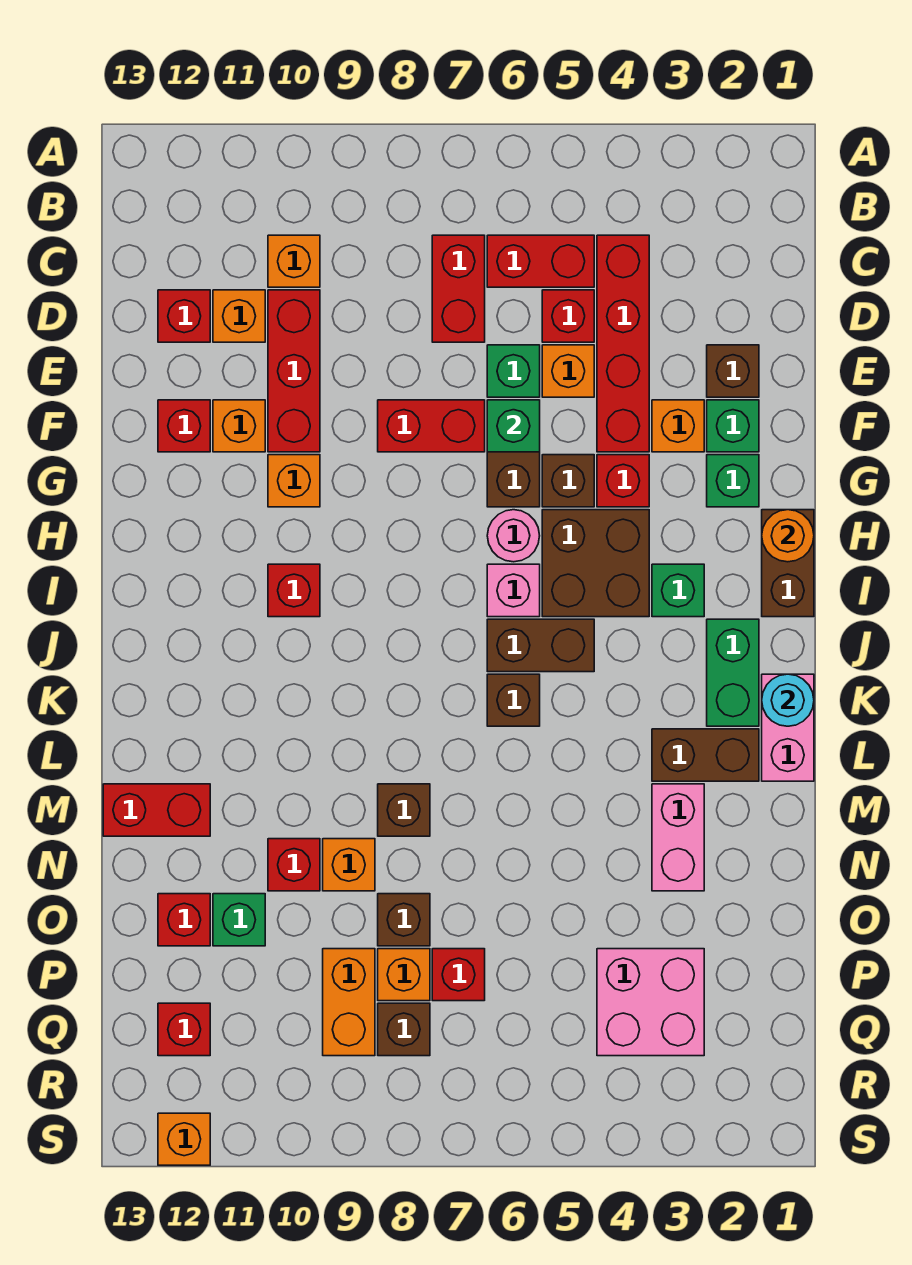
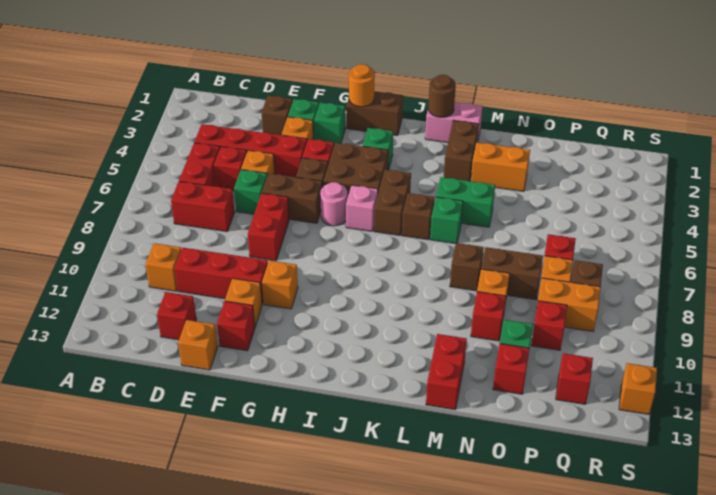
orange brick D11 level 1 -> orange brick E13 level 1
green brick F6 level 2 -> green brick L6 level 1
red brick I10 level 1 -> red brick P10 level 1
green brick J2:K2 level 1 -> green brick L5:M5 level 1
cyan round brick K1 level 2 -> brown round brick K1 level 2
pink brick M3:N3 level 1 -> orange brick M3:N3 level 1
brown brick O8 level 1 -> brown brick N8:O8 level 1
pink brick P3:Q4 level 1 -> none

